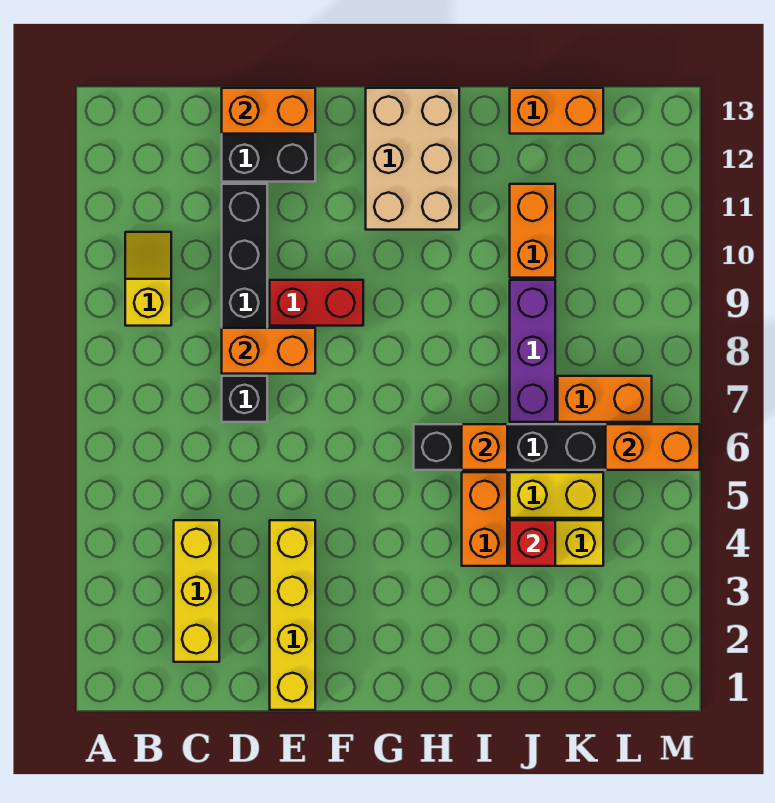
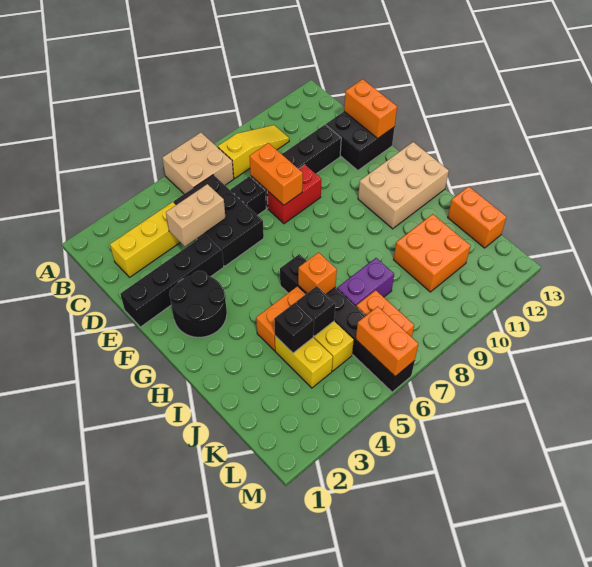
none -> tan brick A6:B7 level 1
yellow slope B9:B10 level 1 top 9 -> yellow slope B8:B10 level 1 top 8
none -> black brick C5:E6 level 1
none -> tan brick D4:D5 level 2
yellow brick E1:E4 level 1 -> black brick E1:E4 level 1
red brick E9:F9 level 1 -> red brick E8:E9 level 1
none -> black round brick F2:G3 level 1
red brick J4 level 2 -> black brick J4 level 2
none -> black brick J5 level 2
purple brick J7:J9 level 1 -> purple brick J7:J8 level 1
orange brick J10:J11 level 1 -> orange brick J10:K11 level 1

